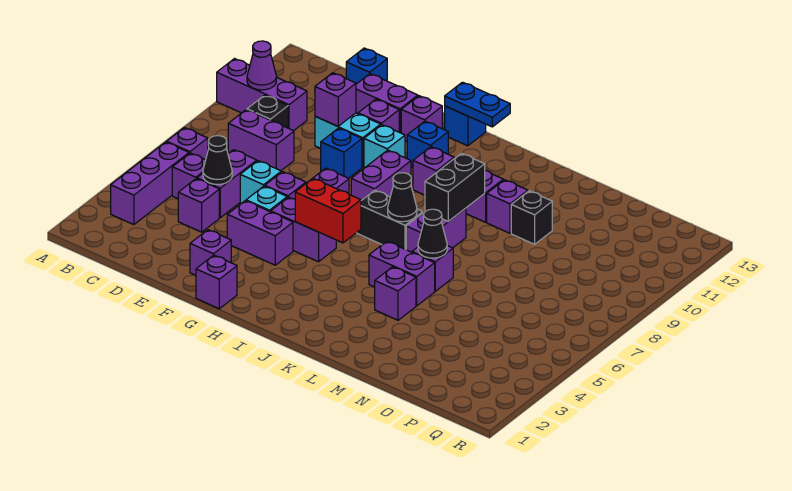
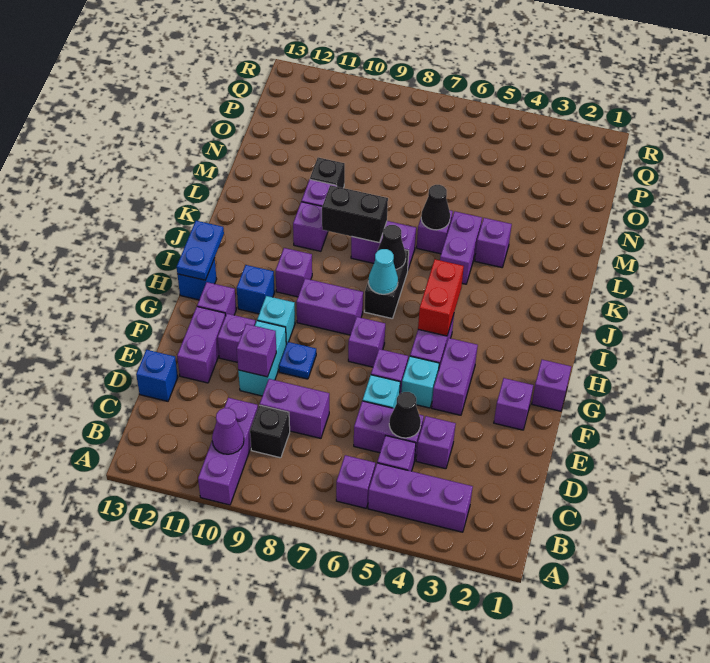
purple brick C8:D8 level 1 -> purple brick D8:D9 level 1
blue brick F9 level 1 -> blue plate F9 level 1
none -> cyan cone I7 level 2

